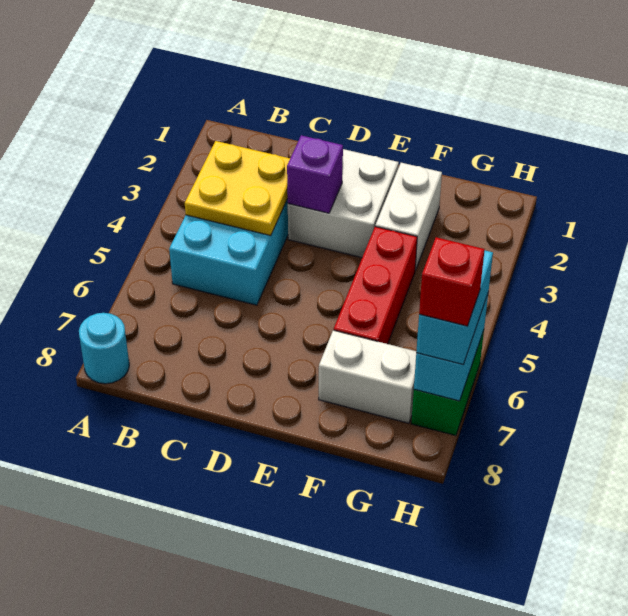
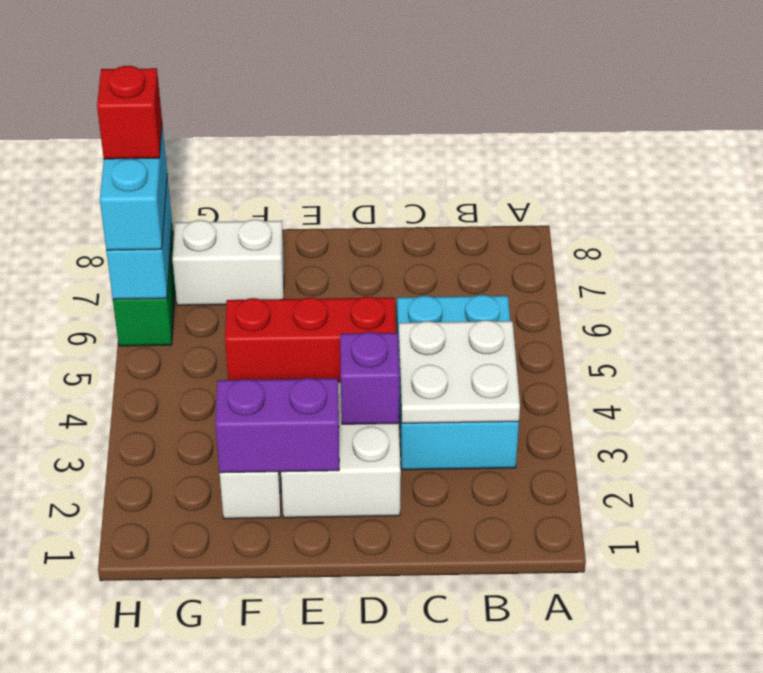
cyan round brick A8 level 1 -> none
yellow plate B3:C4 level 2 -> white plate B3:C4 level 2
none -> purple brick E2:F2 level 2
red brick F4:F6 level 1 -> red brick D5:F5 level 1

